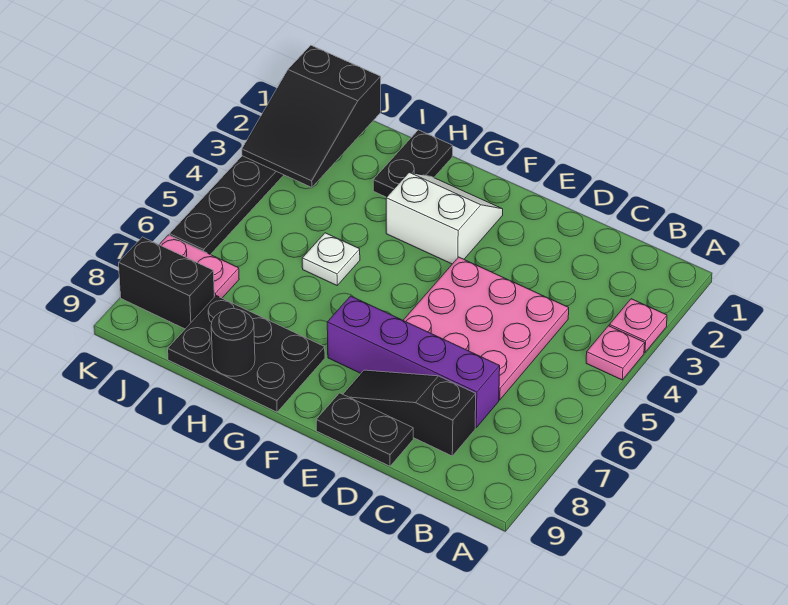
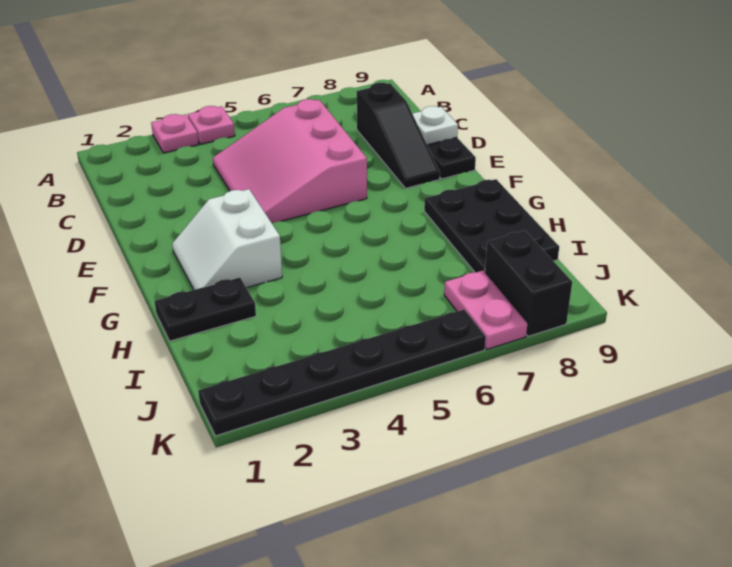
pink plate C4:E6 level 1 -> pink slope C4:E6 level 1 top 6
purple brick C7:F7 level 1 -> none
white plate H5 level 1 -> white plate D9 level 2
black round brick H9 level 2 -> none
black slope J1:K3 level 2 top 1 -> none

